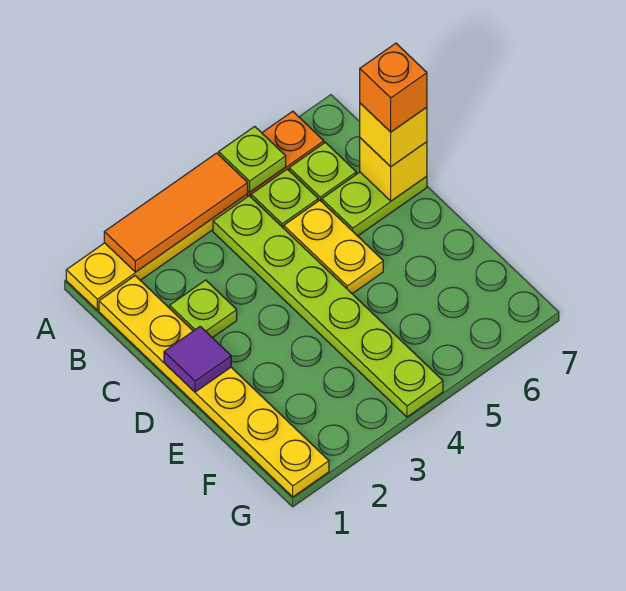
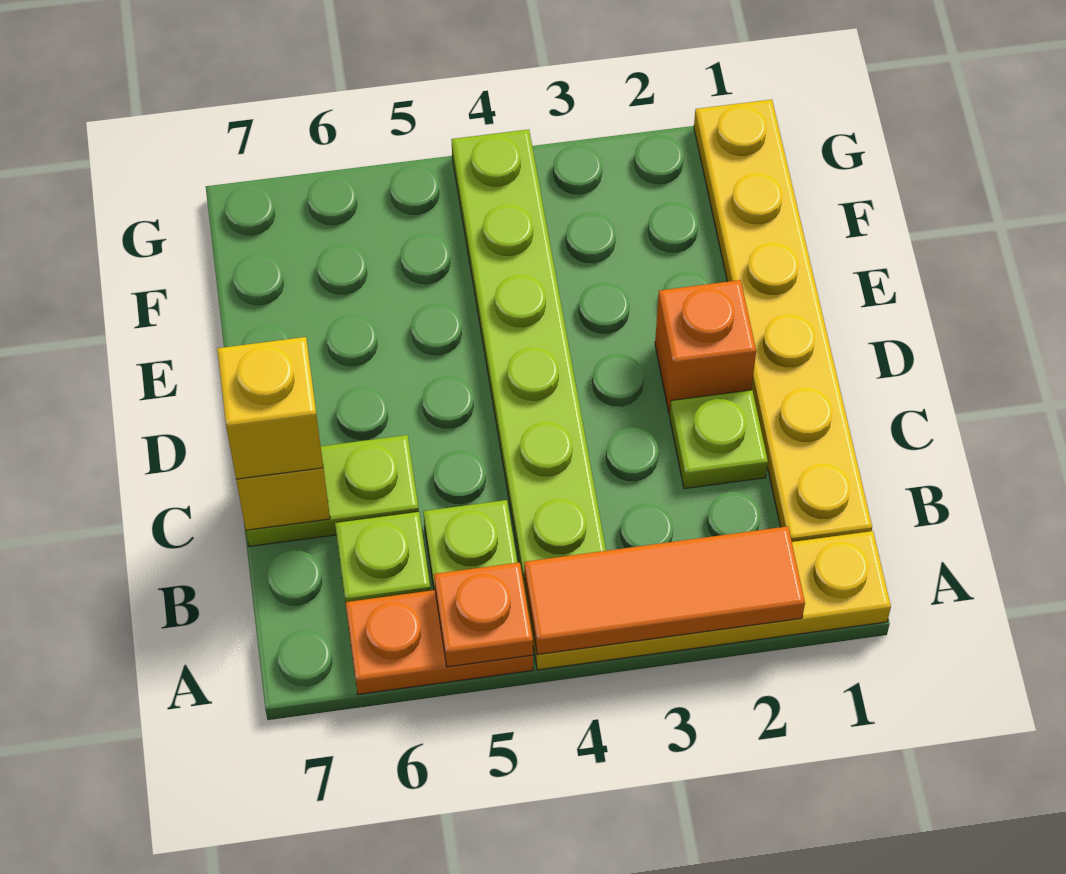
lime plate A5 level 2 -> orange plate A5 level 2
yellow plate C5:D5 level 1 -> none
orange brick C7 level 4 -> orange brick D2 level 1
purple tile D1 level 2 -> none

